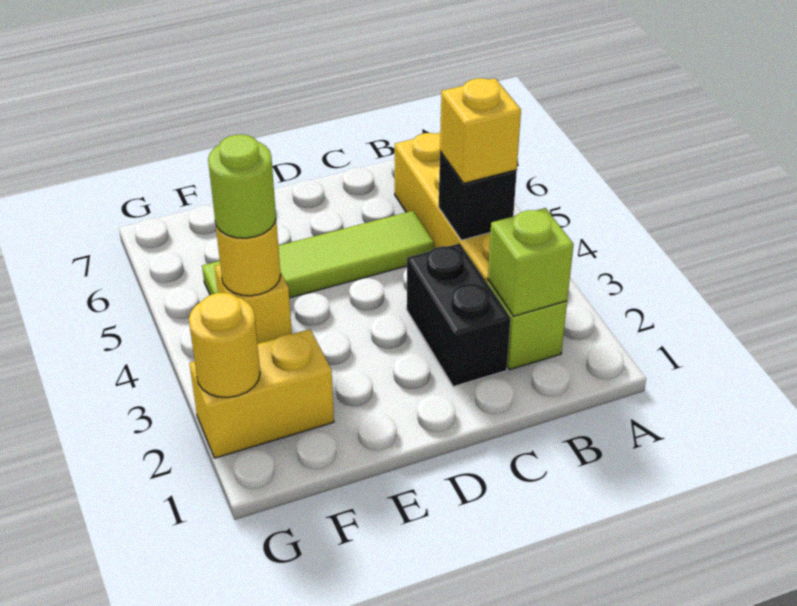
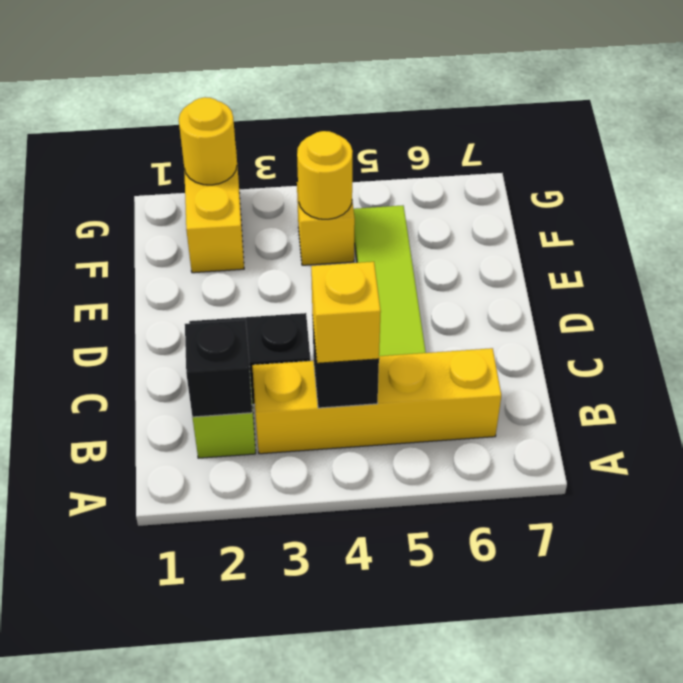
lime brick B2 level 2 -> black brick B2 level 2
lime round brick F4 level 3 -> none

